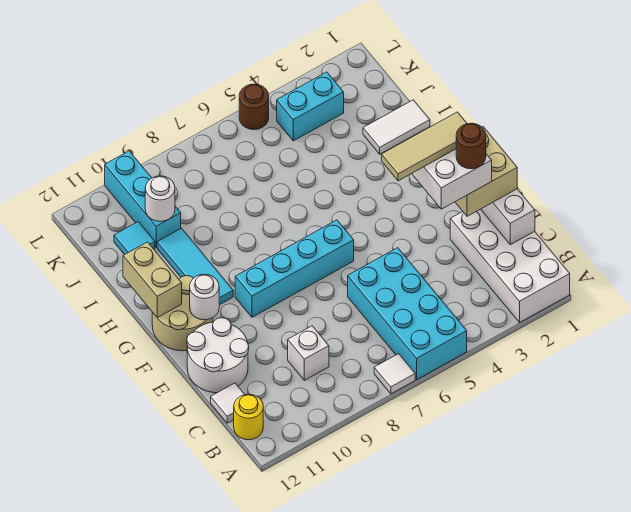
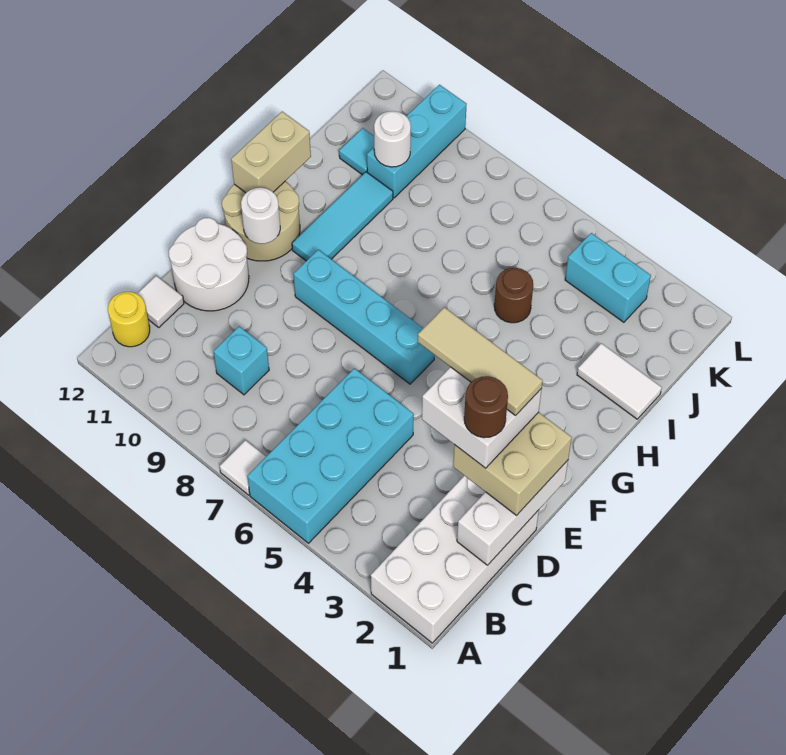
white brick C9 level 1 -> cyan brick C9 level 1
brown round brick L5 level 1 -> brown round brick I5 level 1

